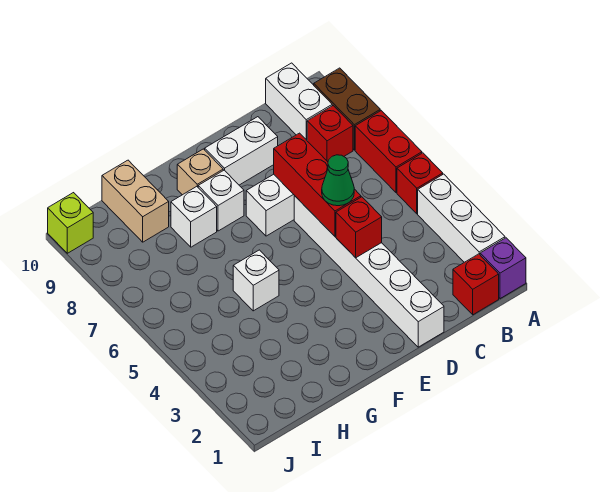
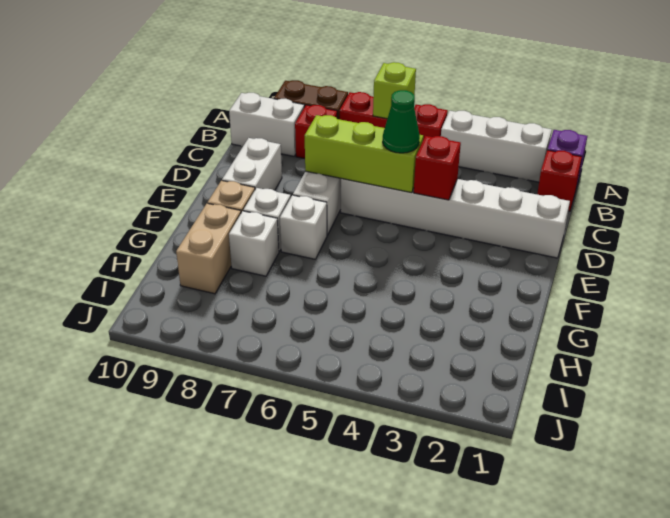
red brick D5:D7 level 2 -> lime brick D5:D7 level 2
white brick G5 level 1 -> white brick F7 level 1
tan brick H9:H10 level 1 -> tan brick G9:H9 level 1
lime brick J10 level 1 -> lime brick A6 level 2

